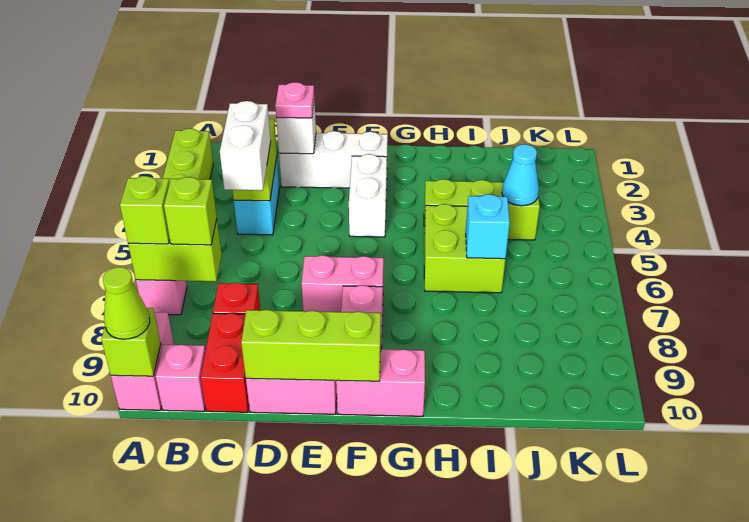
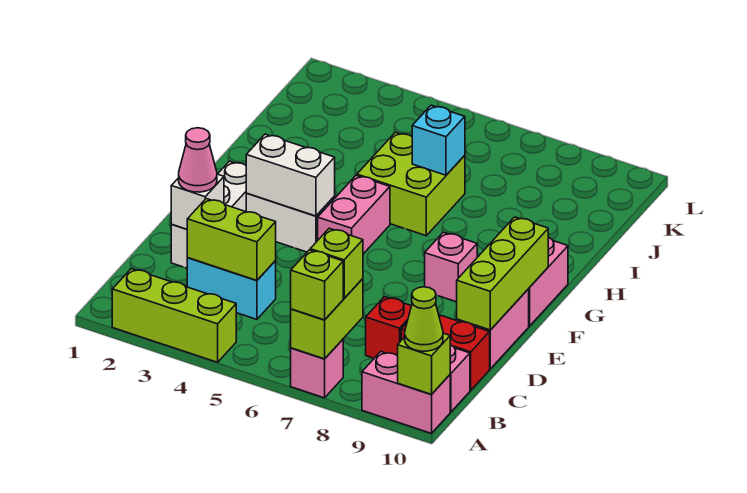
white brick C4:C5 level 3 -> white brick F3:F4 level 2
pink plate D2 level 3 -> pink cone D2 level 3
pink brick E7:F7 level 1 -> pink brick F5:G5 level 1
lime brick H4:J4 level 1 -> none
cyan cone J4 level 2 -> none

